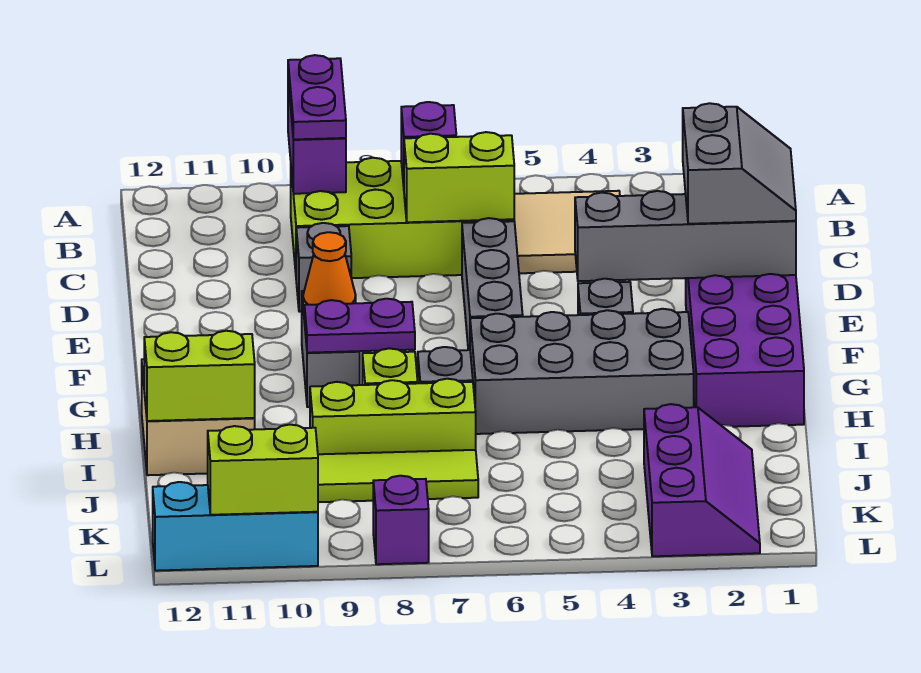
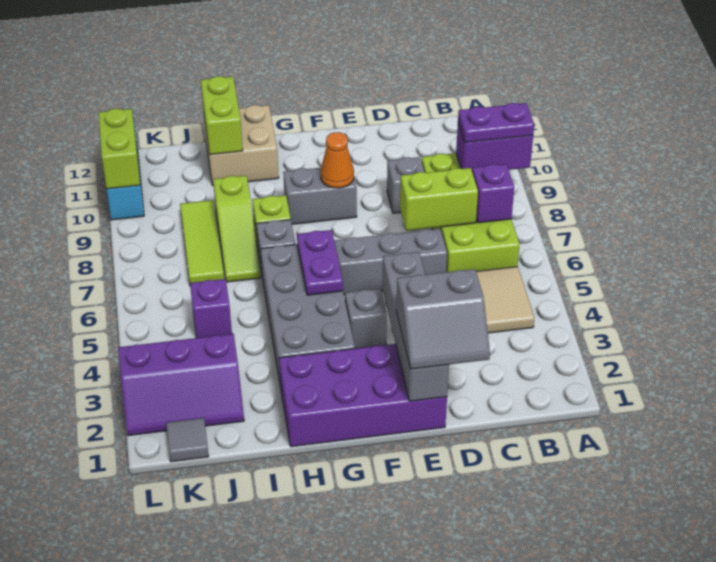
lime brick C6:C7 level 2 -> lime brick C7:D7 level 2
purple plate G8:G9 level 2 -> purple plate G5:G6 level 2
lime brick I7:I9 level 1 -> lime slope I7:I9 level 1 top 9
none -> grey tile K1 level 1
purple brick L8 level 1 -> purple brick J5 level 1

